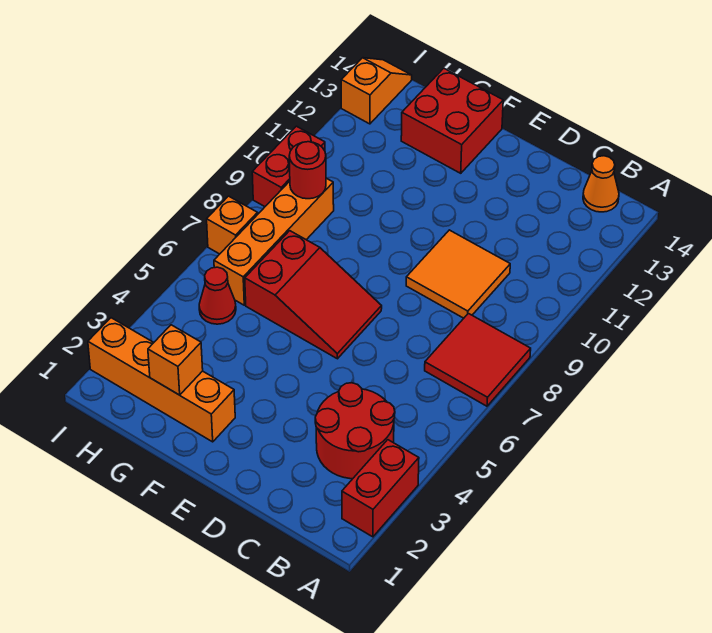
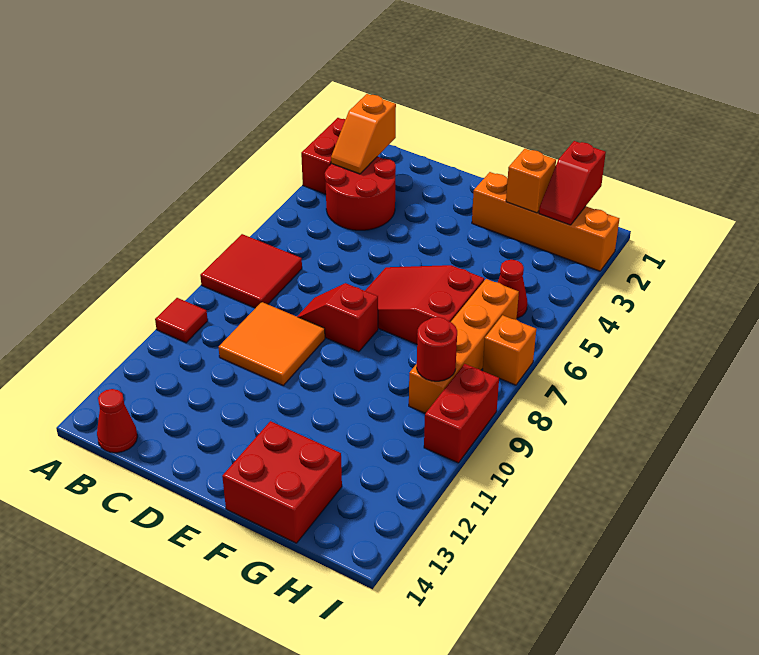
none -> red tile A10 level 1
orange cone B14 level 1 -> red cone B14 level 1
none -> red slope D8:E8 level 1 top E
none -> red slope H1:H2 level 2 top 1
orange slope I13:I14 level 1 top 13 -> orange slope B2:B3 level 2 top 2

